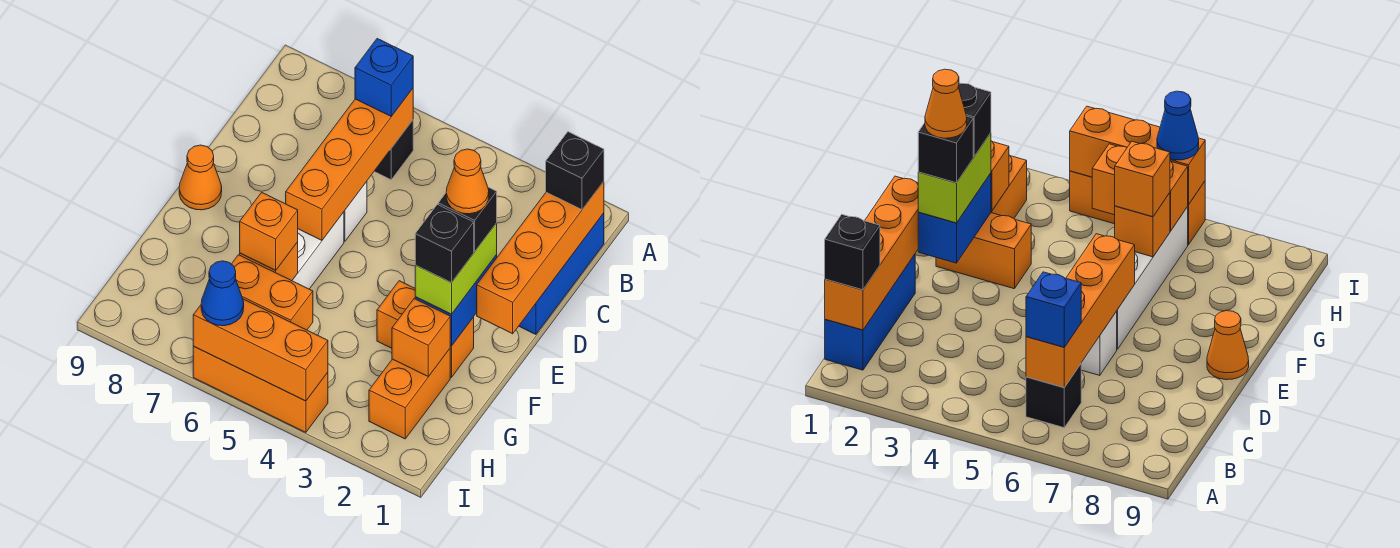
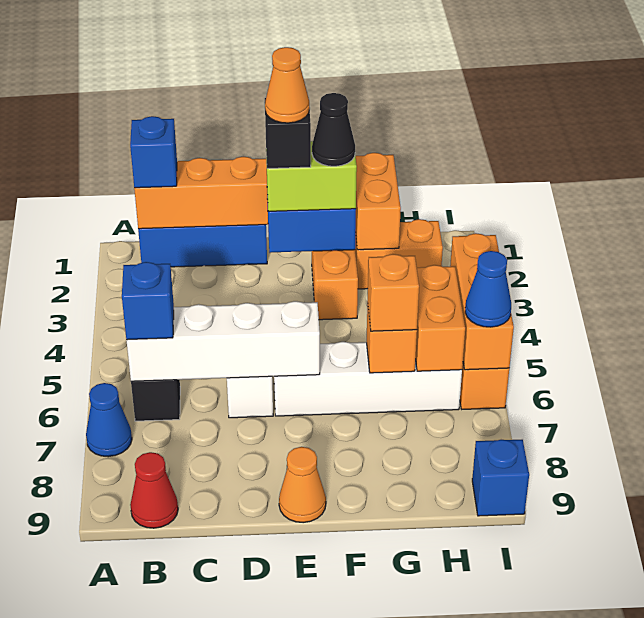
none -> blue cone A7 level 1
black brick B1 level 3 -> blue brick B1 level 3
orange brick B6:E6 level 2 -> white brick B6:E6 level 2
none -> red cone B9 level 1
black brick F2 level 4 -> black cone F2 level 4
orange brick G2 level 2 -> orange brick G1:G2 level 2
none -> blue brick I9 level 1

